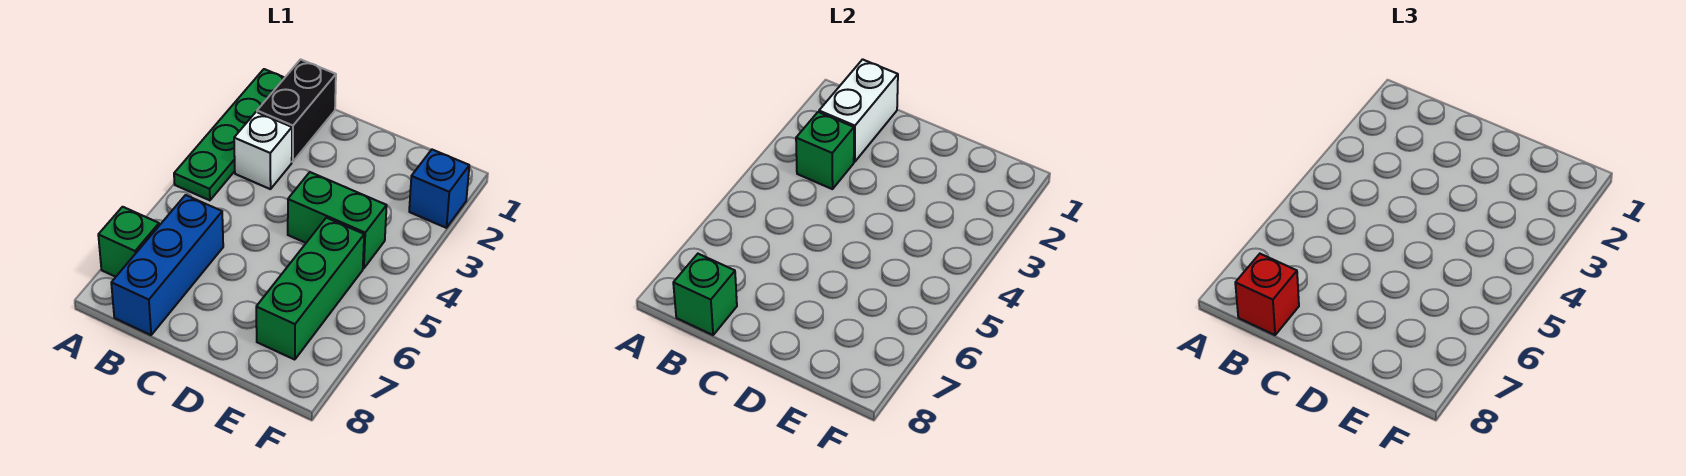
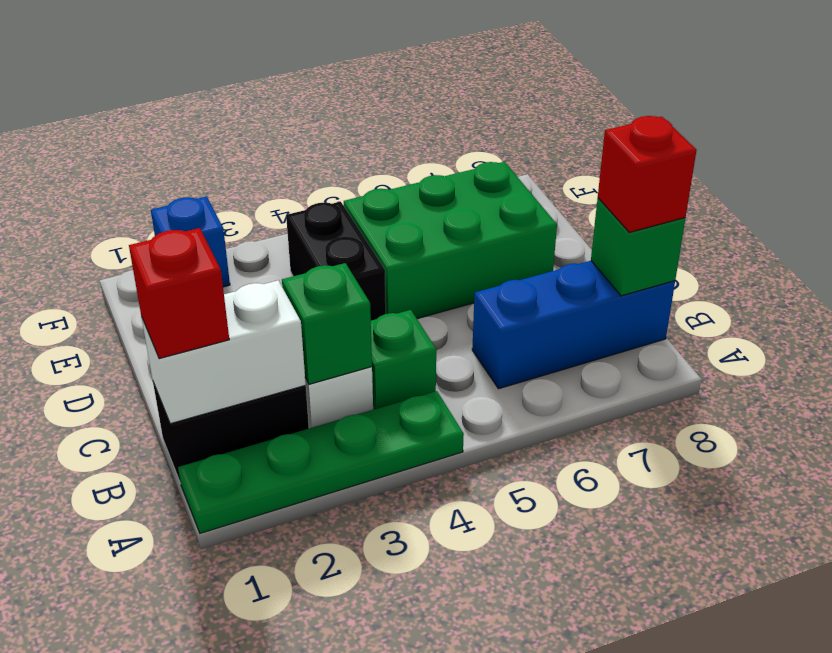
green brick A7 level 1 -> green brick B4 level 1
none -> red brick B1 level 3
green brick D4:E4 level 1 -> black brick D4:E4 level 1
green brick E5:E7 level 1 -> green brick D5:E7 level 1

